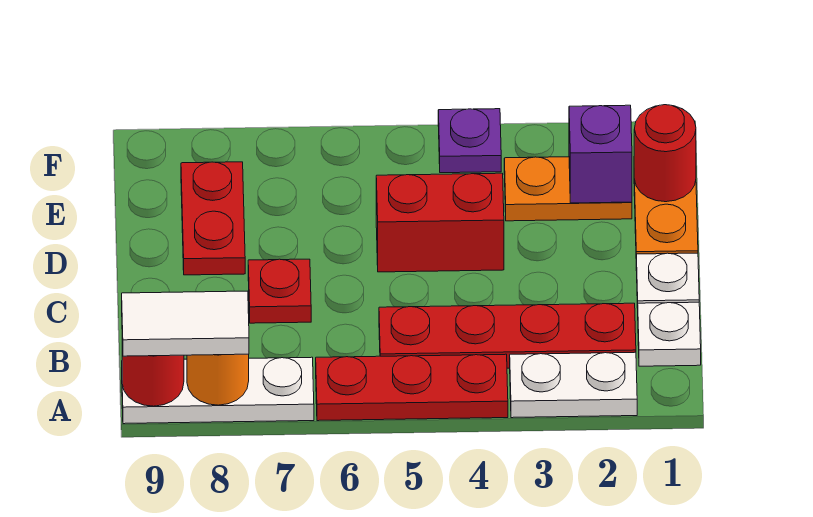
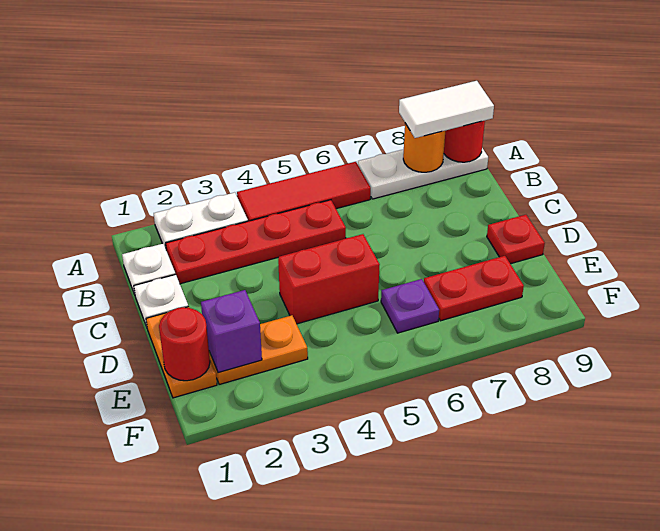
red plate A4:A6 level 1 -> red tile A4:A6 level 1
red plate C7 level 1 -> red plate D9 level 1
red plate D8:E8 level 1 -> red plate E7:E8 level 1
purple plate F4 level 1 -> purple plate E6 level 1

